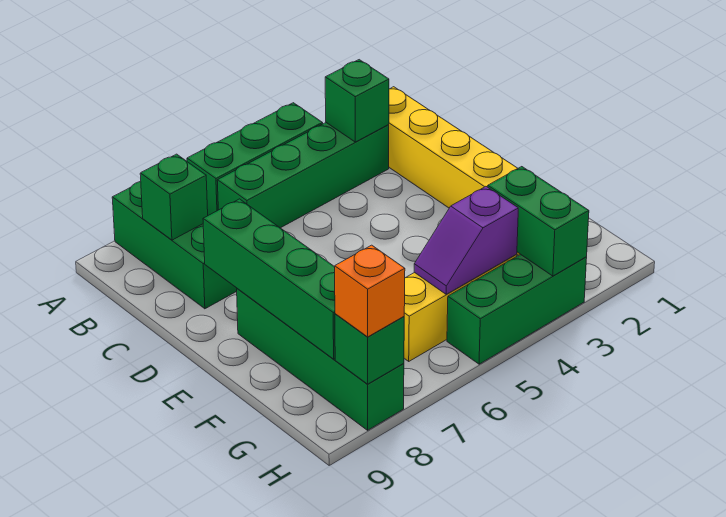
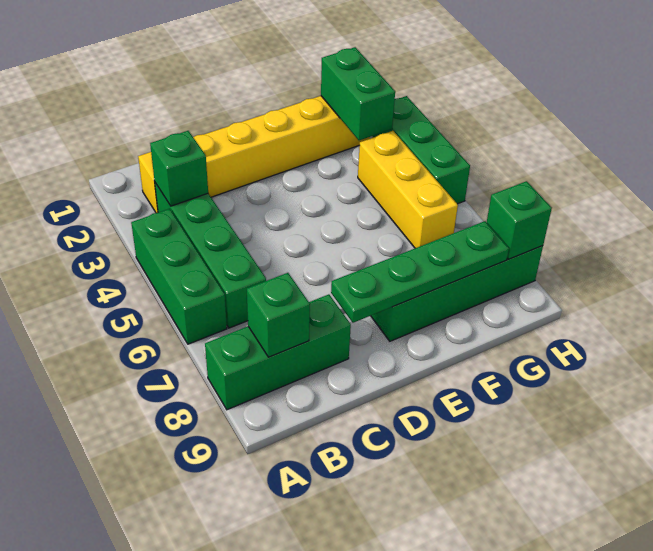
green brick D8:G8 level 2 -> green plate D8:G8 level 2
green brick G3:H3 level 2 -> green brick G2:G3 level 2
purple slope G4:G5 level 2 top 4 -> none
orange brick H8 level 3 -> none

